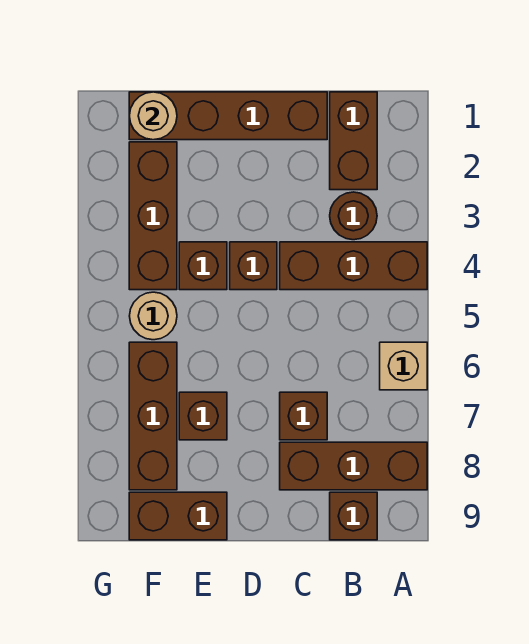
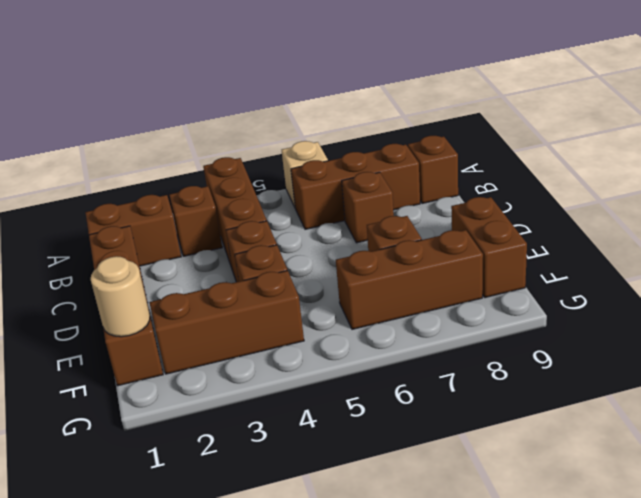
brown brick A8:C8 level 1 -> brown brick B6:B8 level 1
brown round brick B3 level 1 -> brown brick B3 level 1
tan round brick F5 level 1 -> none

